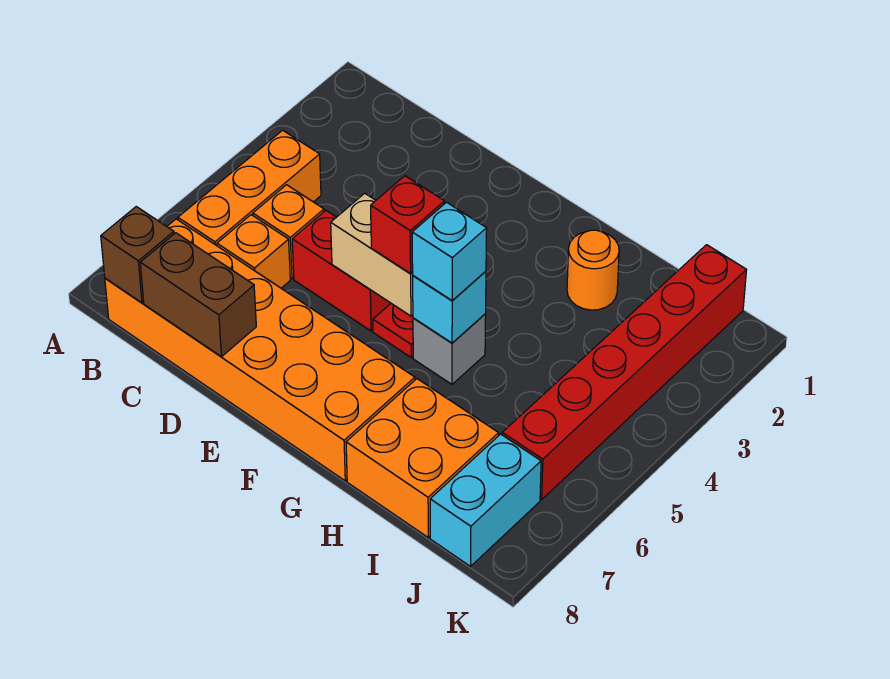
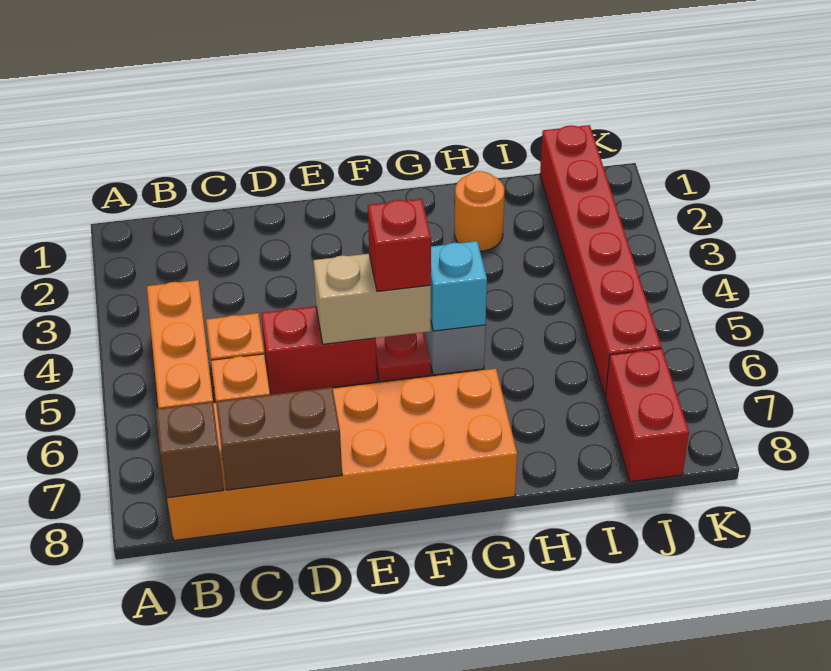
cyan brick G5 level 3 -> none
orange brick H7:I8 level 1 -> none
cyan brick J7:J8 level 1 -> red brick J7:J8 level 1

